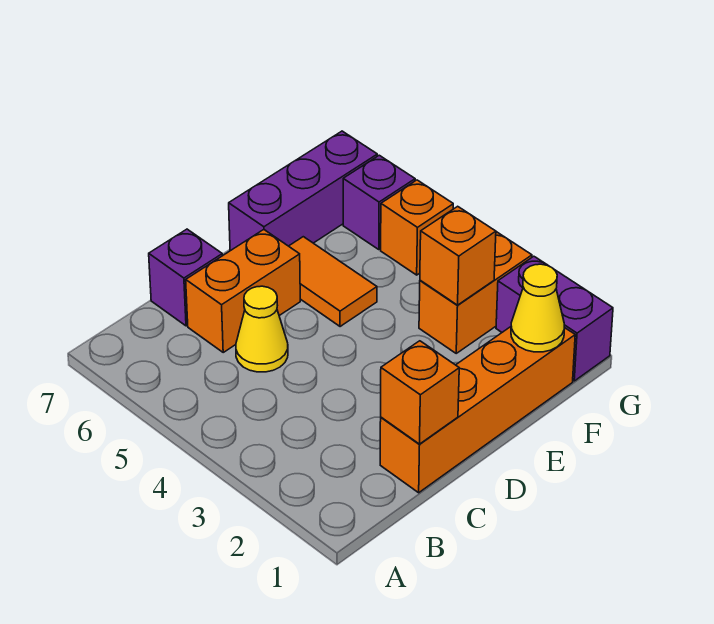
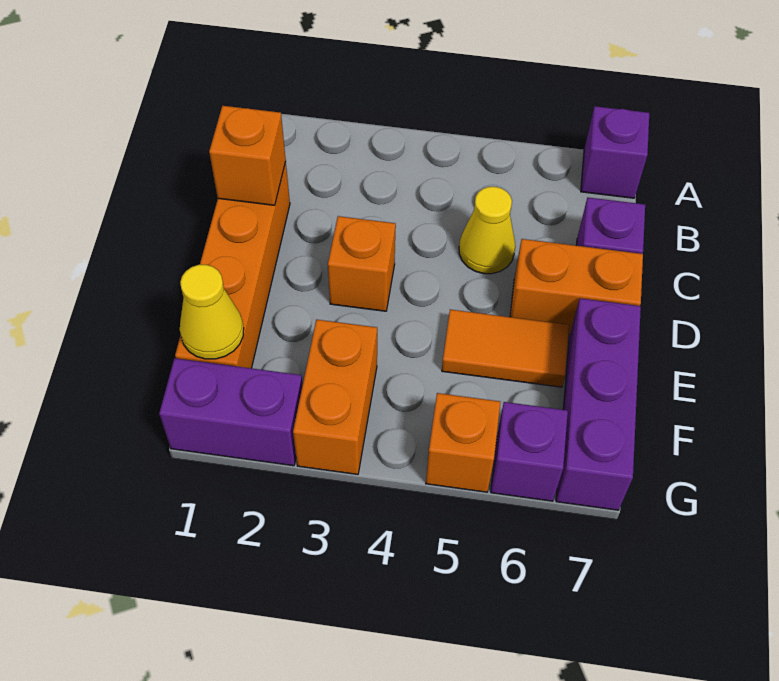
none -> purple brick A7 level 1
orange brick C6:D6 level 1 -> orange brick D6:D7 level 1
orange brick F3 level 2 -> orange brick D3 level 1

